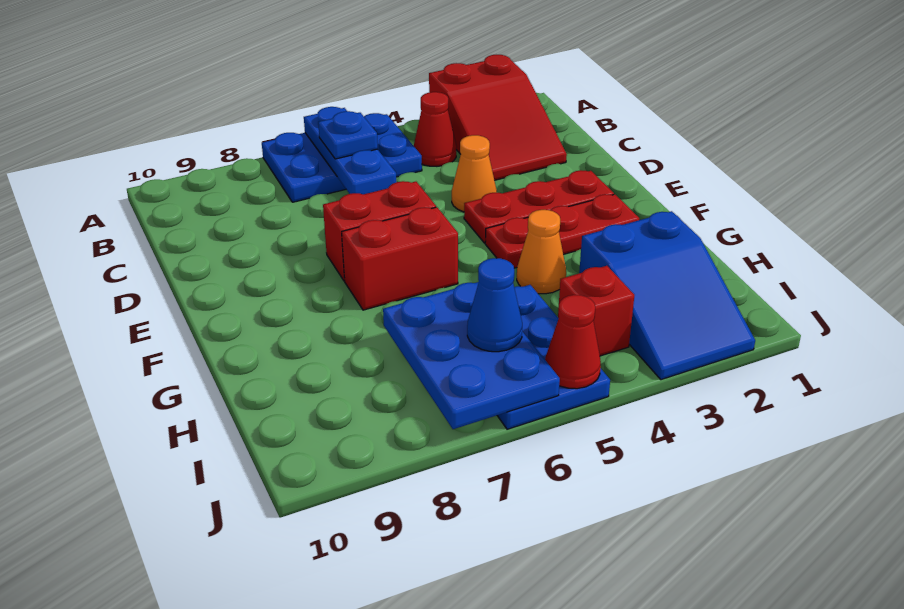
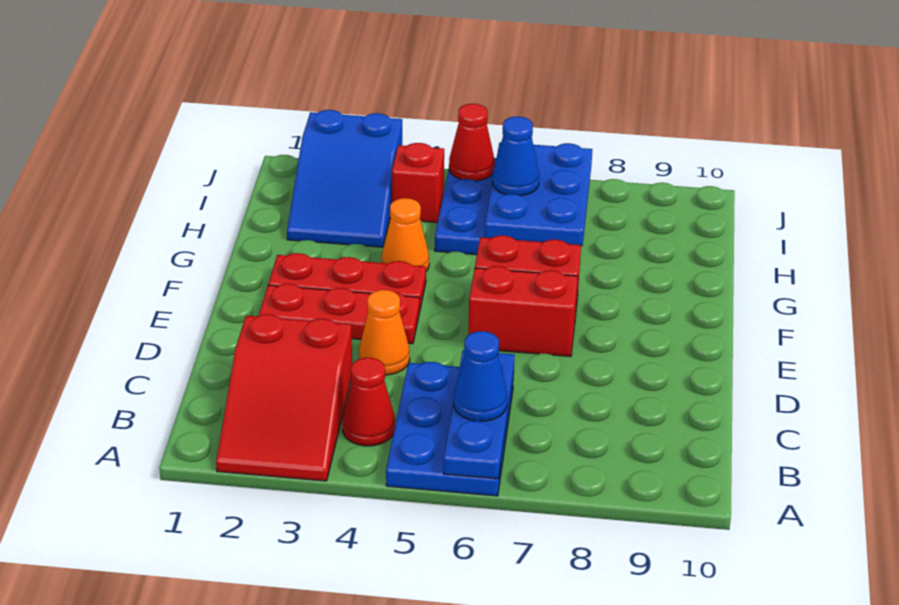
red slope A2:C3 level 1 top A -> red slope A2:C3 level 1 top C
blue plate A5:B7 level 1 -> blue plate A5:C6 level 1
blue plate B6 level 3 -> blue cone B6 level 3
blue slope H2:J3 level 1 top H -> blue slope H2:J3 level 1 top J

